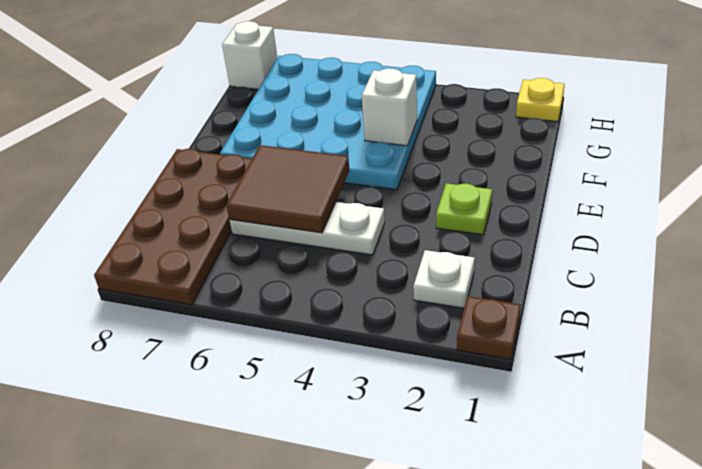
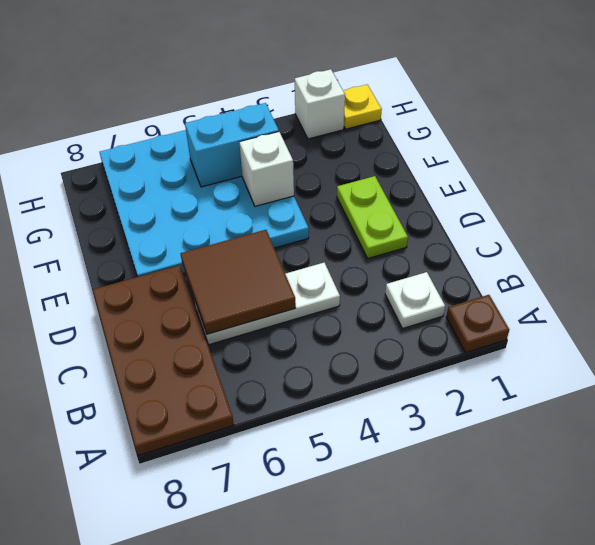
lime plate D2 level 1 -> lime plate D2:E2 level 1
none -> cyan brick G4:G5 level 2
white brick H8 level 1 -> white brick H2 level 1

